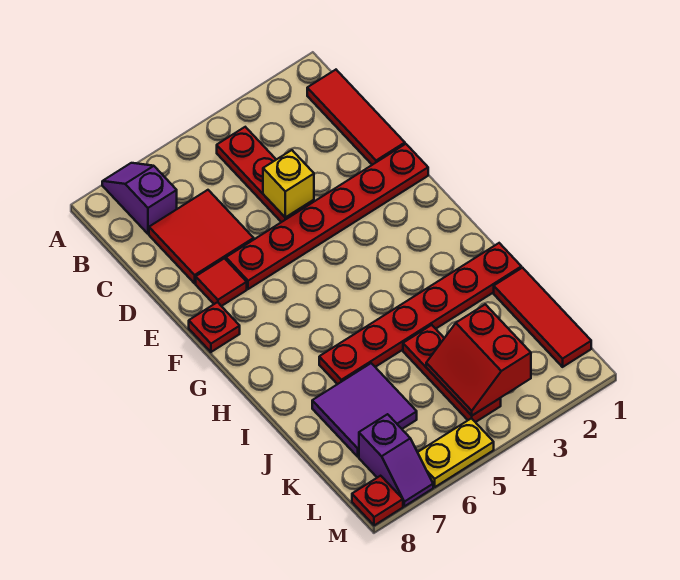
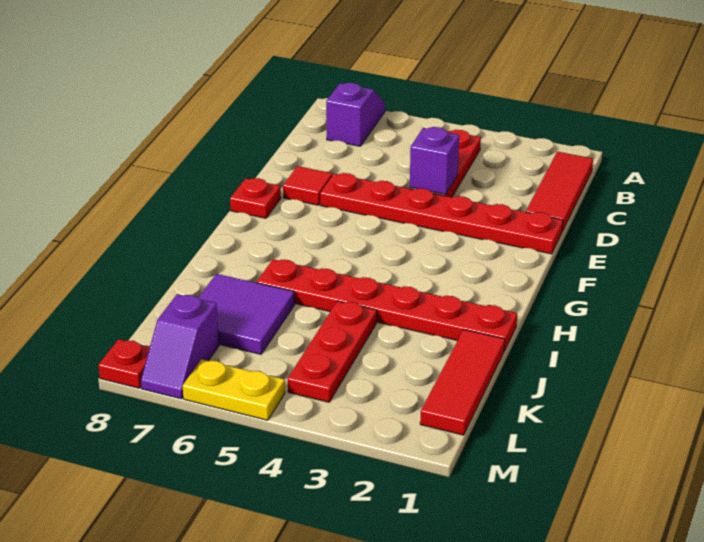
red tile C6:D7 level 1 -> none
yellow brick D4 level 2 -> purple brick D4 level 2
red slope K3:L4 level 2 top 3 -> none

